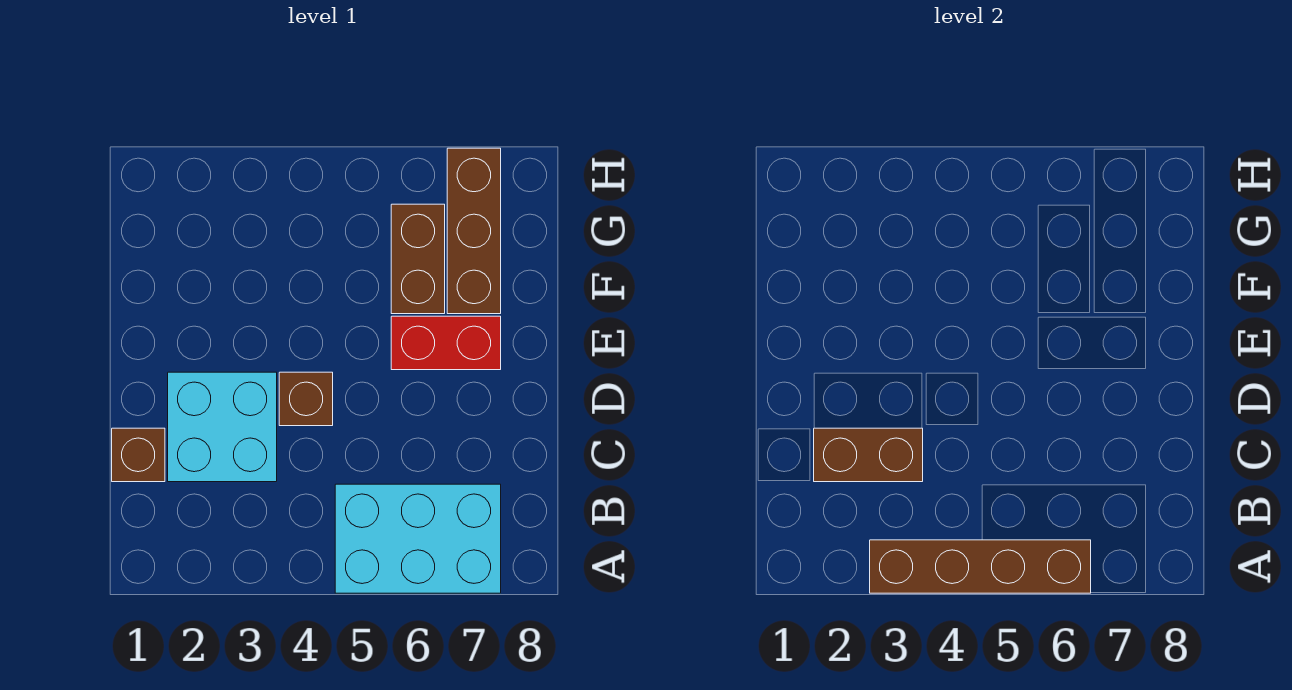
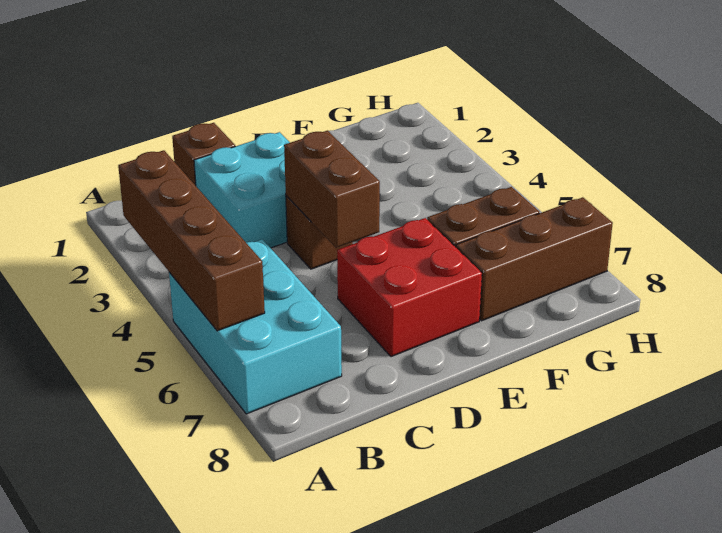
brown brick C2:C3 level 2 -> brown brick D4:D5 level 2
red brick E6:E7 level 1 -> red brick D6:E7 level 1

